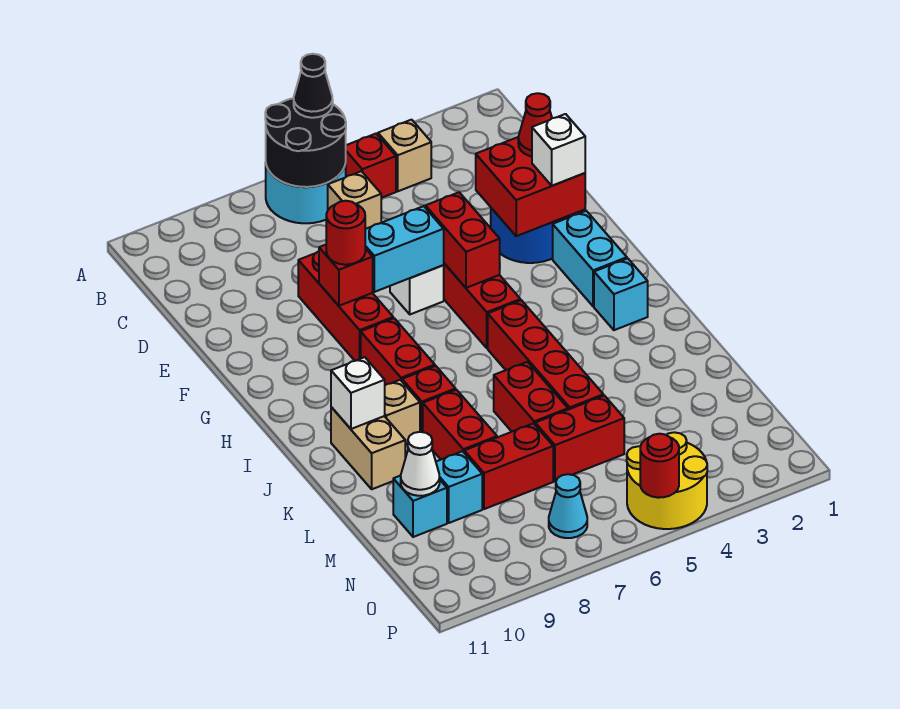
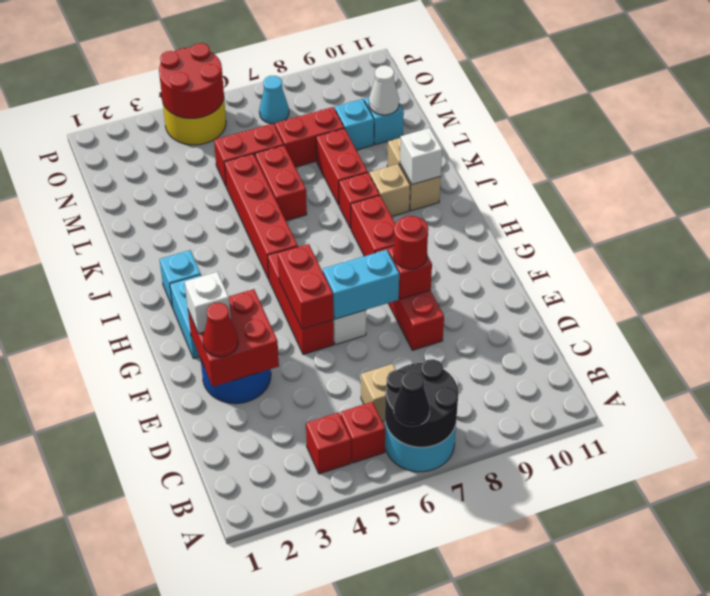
tan brick B4 level 1 -> red brick B4 level 1
red round brick P5 level 2 -> red round brick O4:P5 level 2

